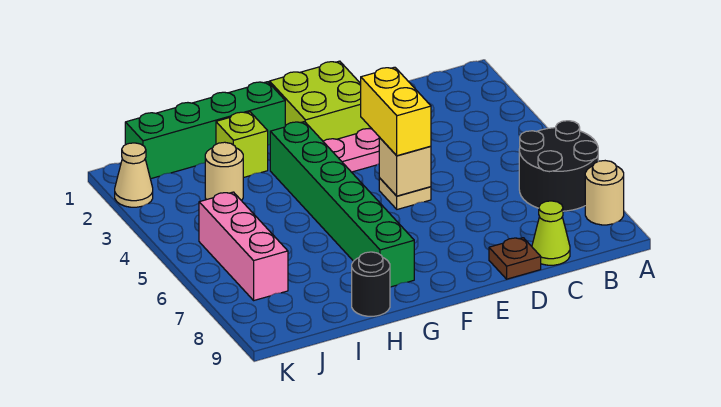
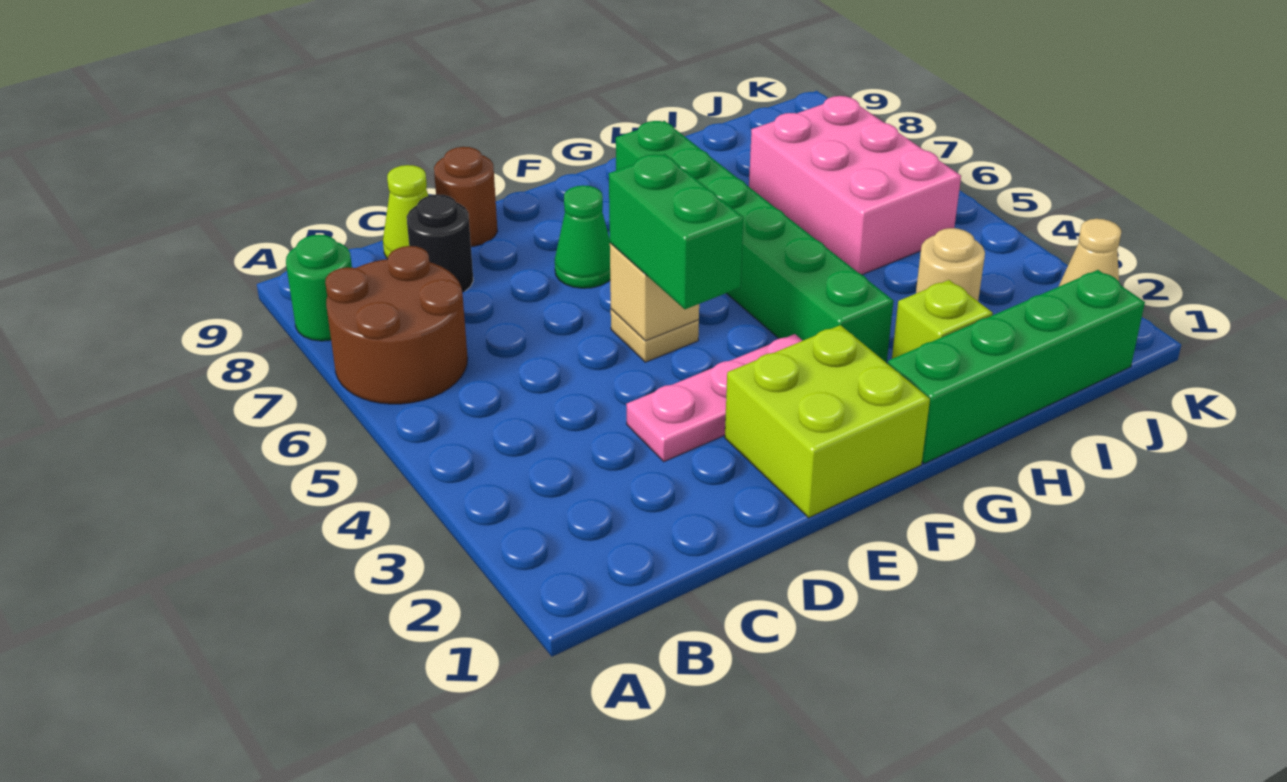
black round brick A6:B7 level 1 -> brown round brick A6:B7 level 1
tan round brick A8 level 1 -> green round brick A8 level 1
brown plate D9 level 1 -> brown round brick D9 level 1
yellow brick E4:E5 level 3 -> green brick E4:E5 level 3
none -> green cone E7 level 1
black round brick H9 level 1 -> black round brick C8 level 1
pink brick J5:J7 level 1 -> pink brick I5:J7 level 1

